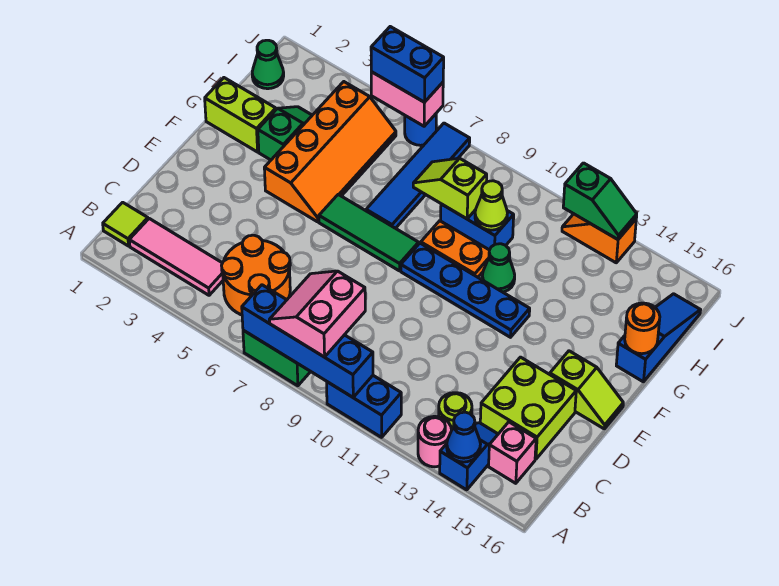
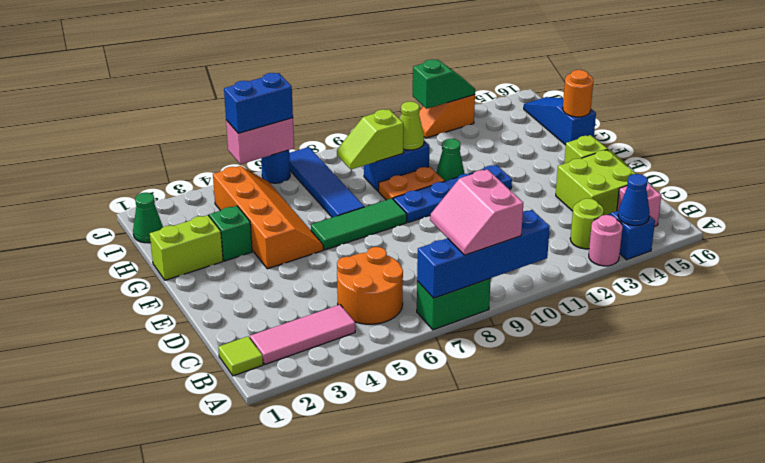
blue brick A10:A11 level 1 -> none

